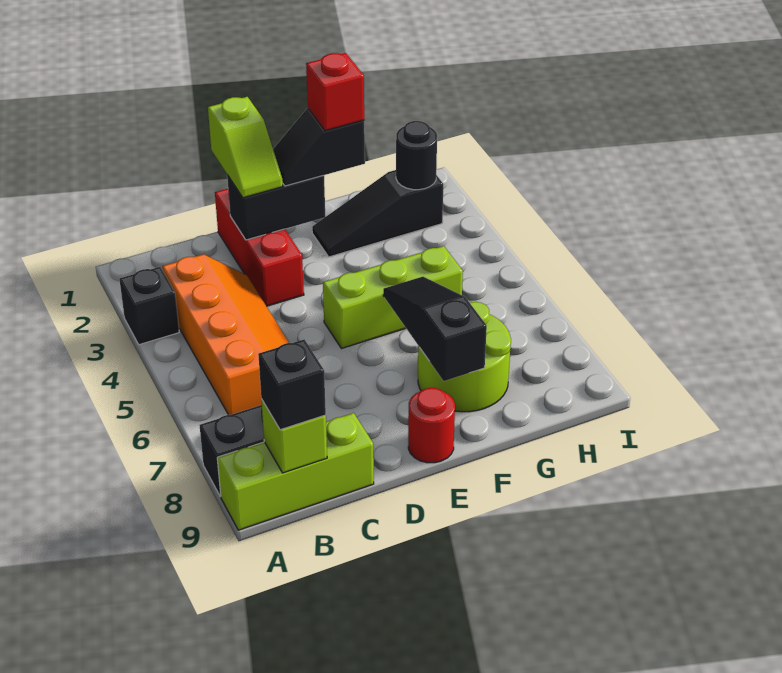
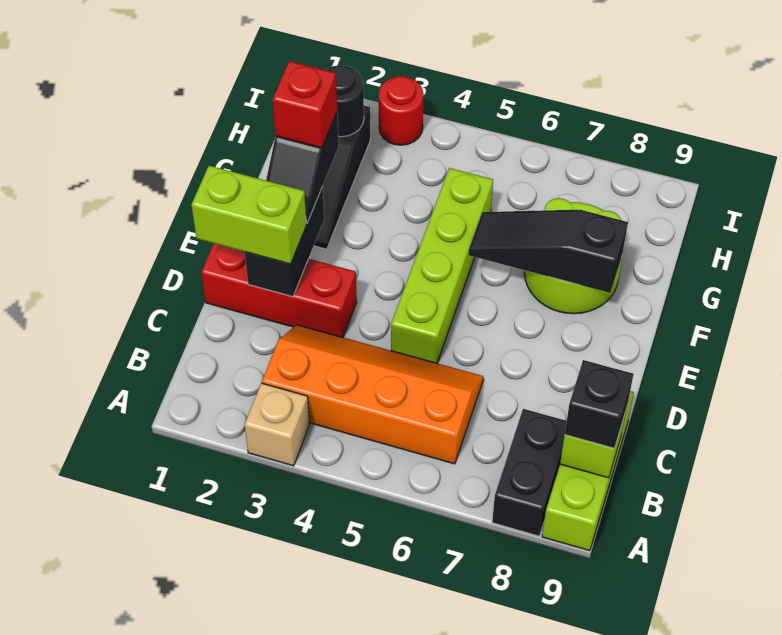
black brick A3 level 1 -> tan brick A3 level 1
lime slope D1:D2 level 3 top 1 -> lime brick D1:D2 level 3
lime brick E5:G5 level 1 -> lime brick D5:G5 level 1
red round brick E9 level 1 -> red round brick I3 level 1

